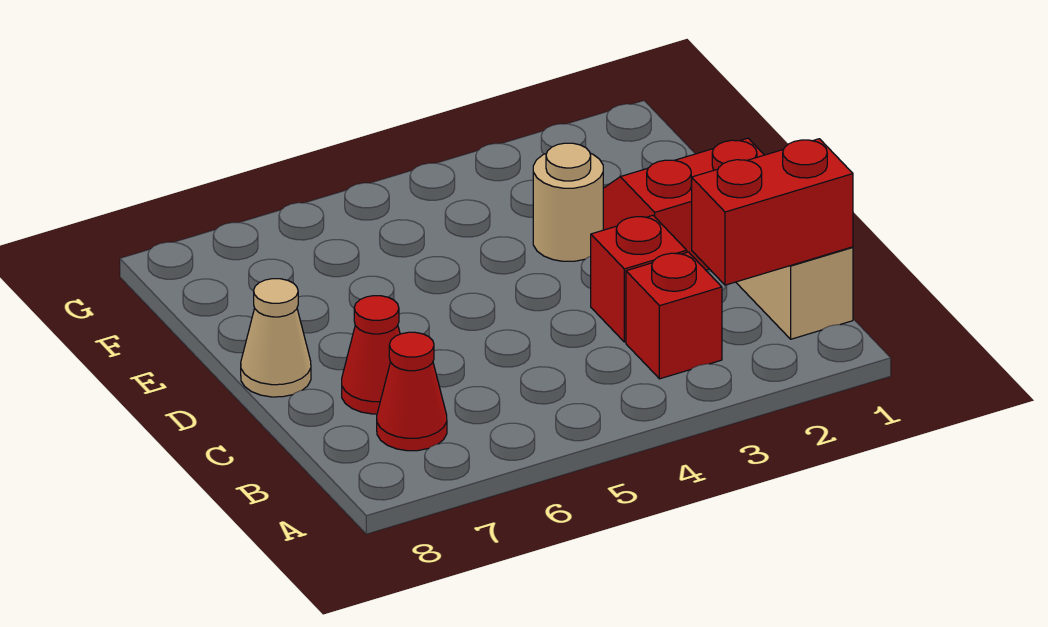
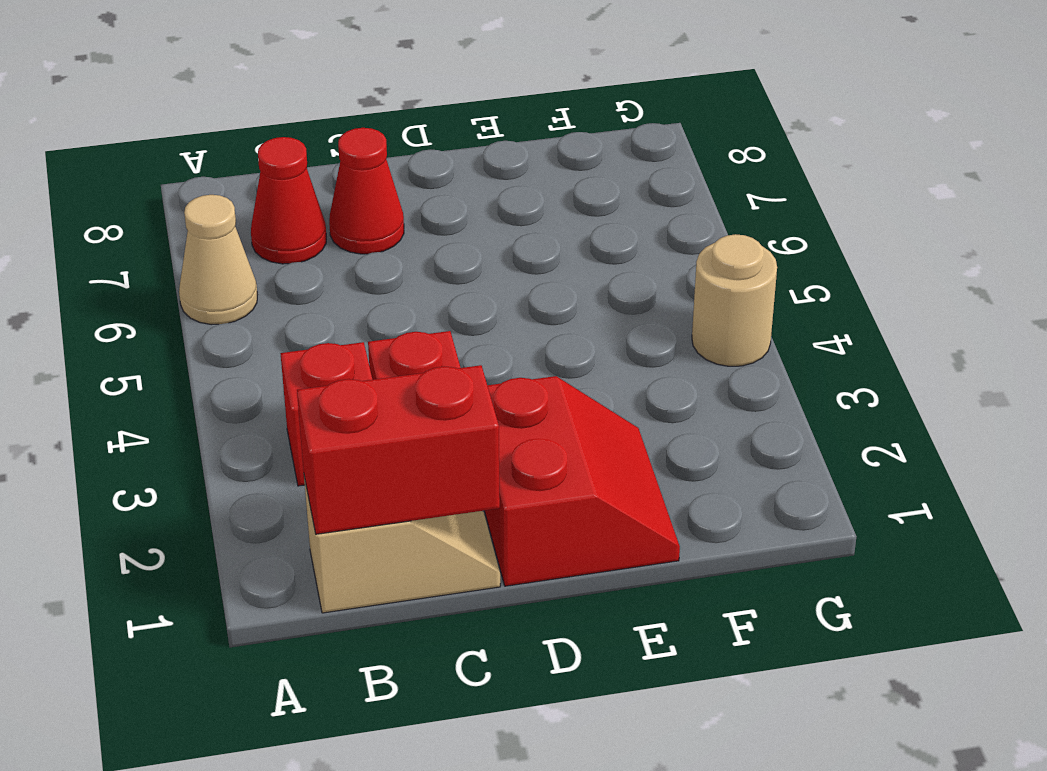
red brick B1:B2 level 2 -> red brick B1:C1 level 2
tan cone D8 level 1 -> tan cone A6 level 1
tan round brick E3 level 1 -> tan round brick G4 level 1

